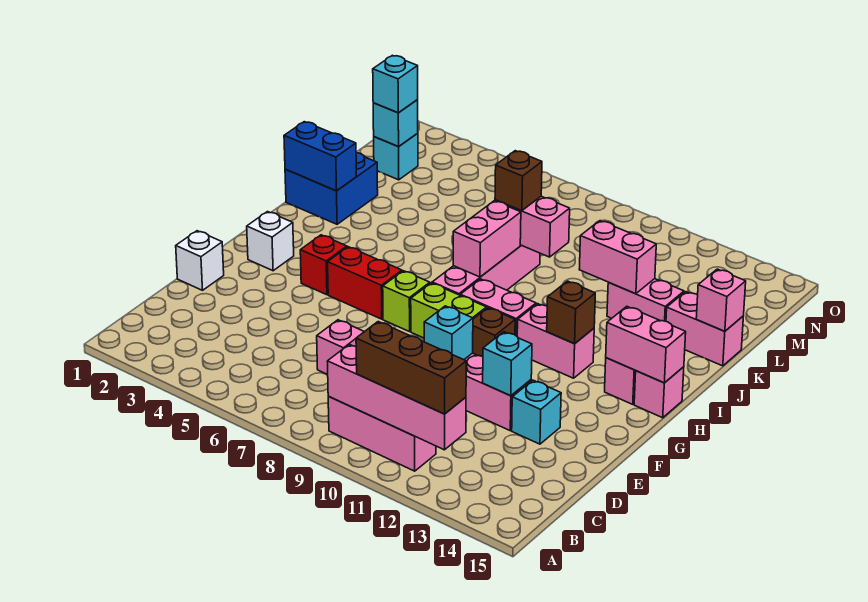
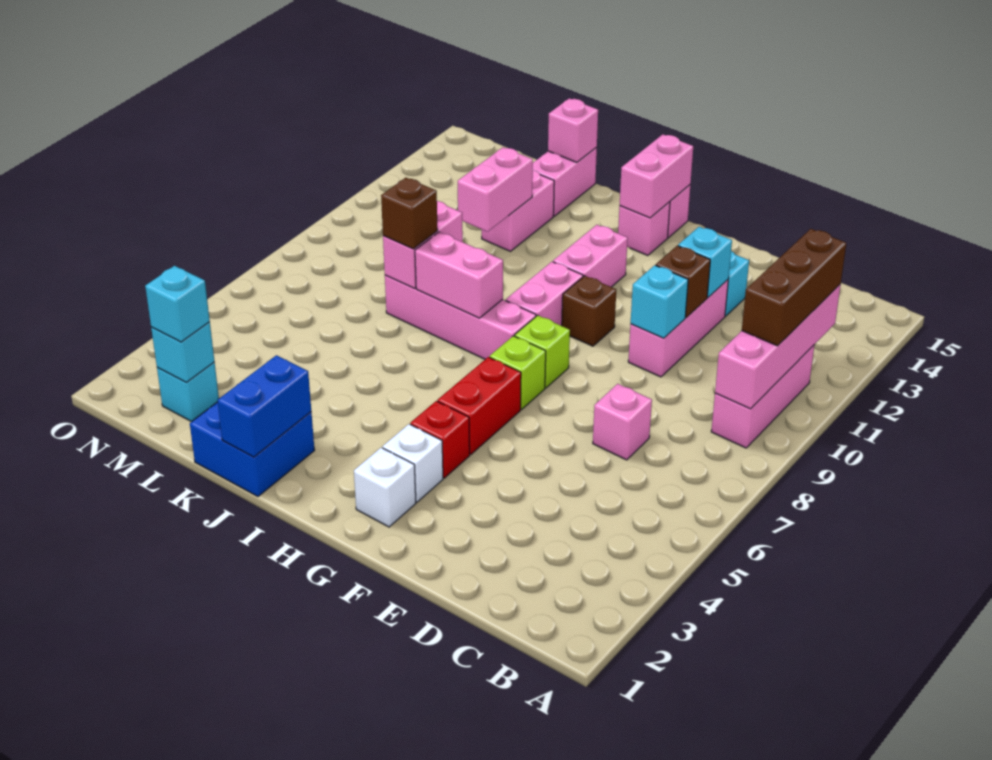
white brick E1 level 1 -> white brick G3 level 1
lime brick G8:G9 level 1 -> lime brick G8 level 1
brown brick H12 level 2 -> brown brick E11 level 2

